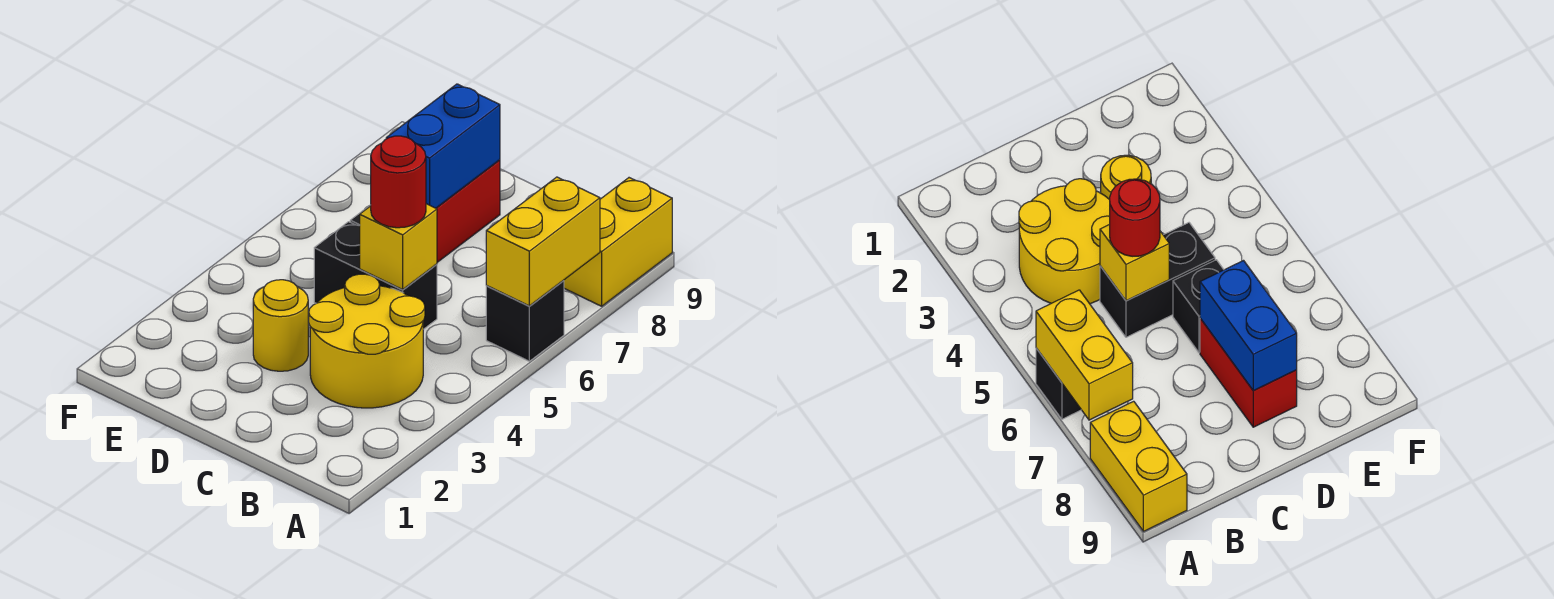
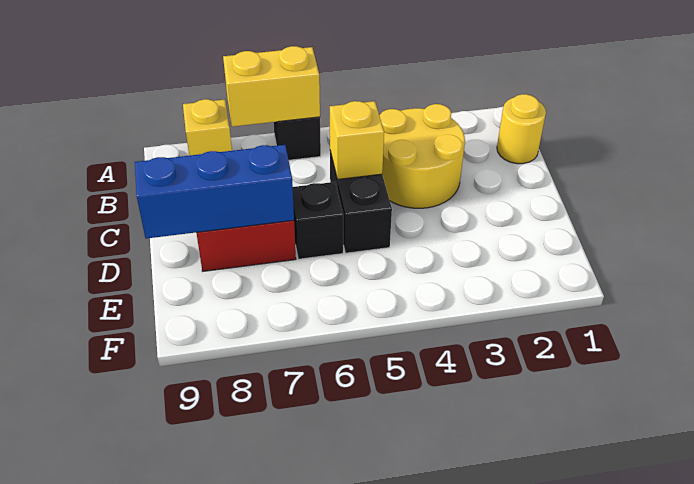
yellow brick A8:A9 level 1 -> yellow brick A8 level 1
red round brick C5 level 3 -> none
yellow round brick D3 level 1 -> yellow round brick B1 level 1
blue brick D7:D8 level 2 -> blue brick D7:D9 level 2

